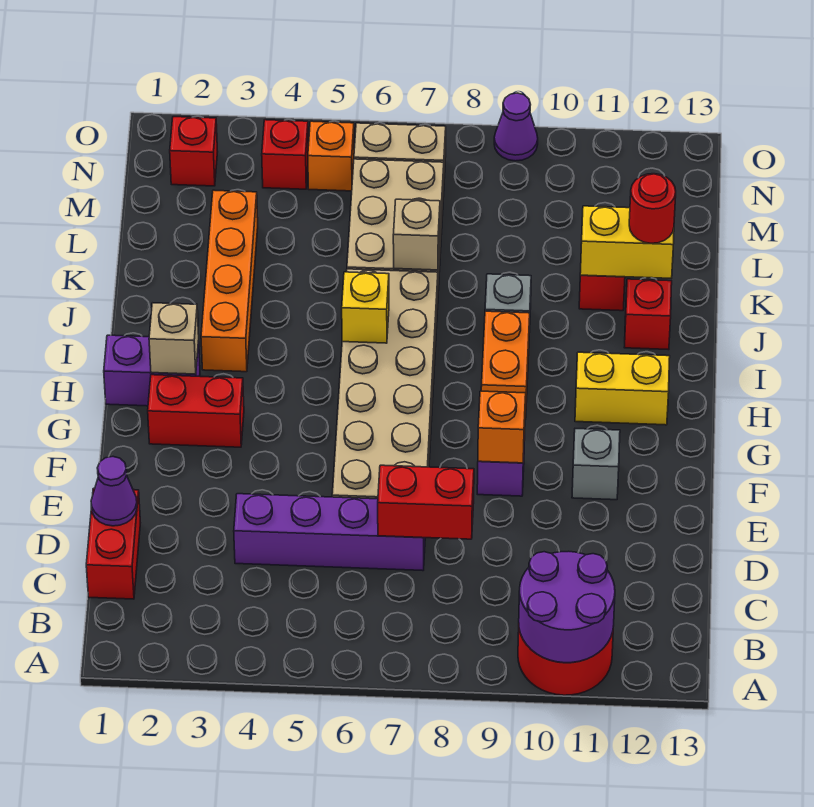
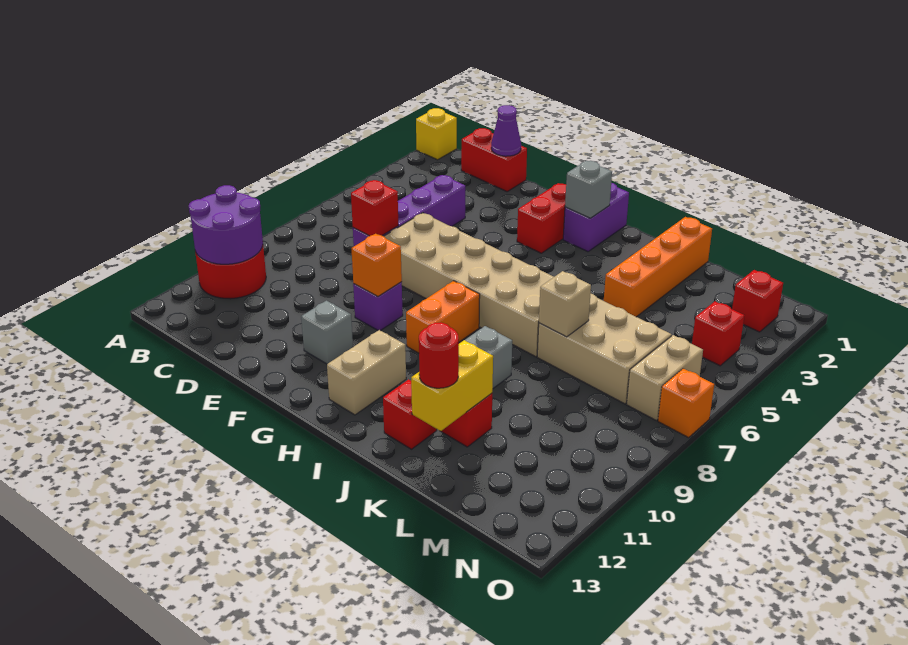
red brick D7:D8 level 2 -> red brick D7 level 2
tan brick H2 level 2 -> grey brick H2 level 2
orange brick H9:I9 level 1 -> orange brick H8:H9 level 1
yellow brick H11:H12 level 1 -> tan brick H11:H12 level 1
orange brick I3:L3 level 1 -> orange brick K1:K4 level 1
yellow brick I6 level 2 -> yellow brick A1 level 1
orange brick N5 level 1 -> orange brick O7 level 1
purple cone O9 level 1 -> none

